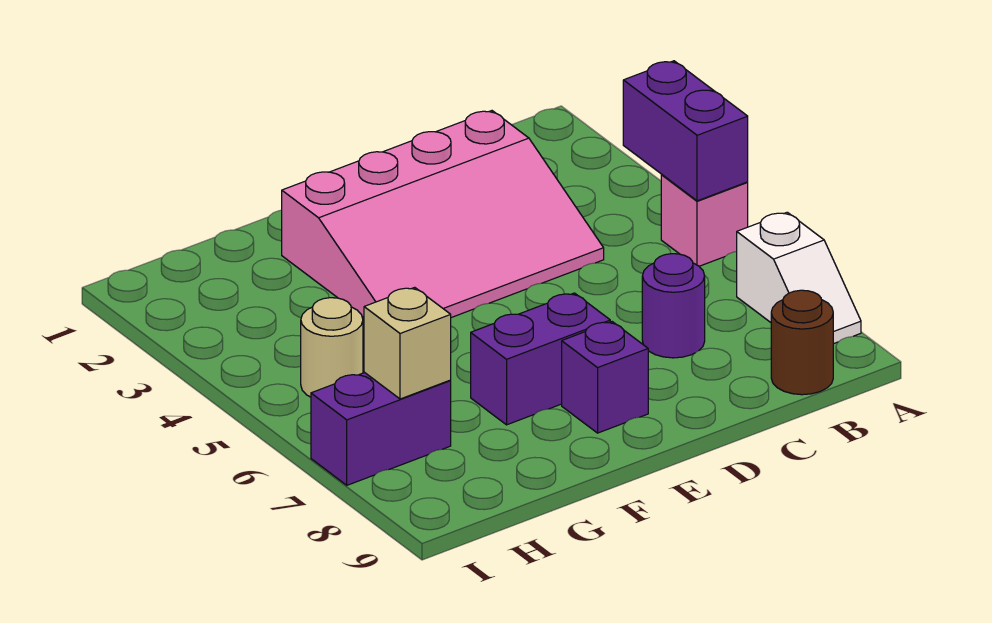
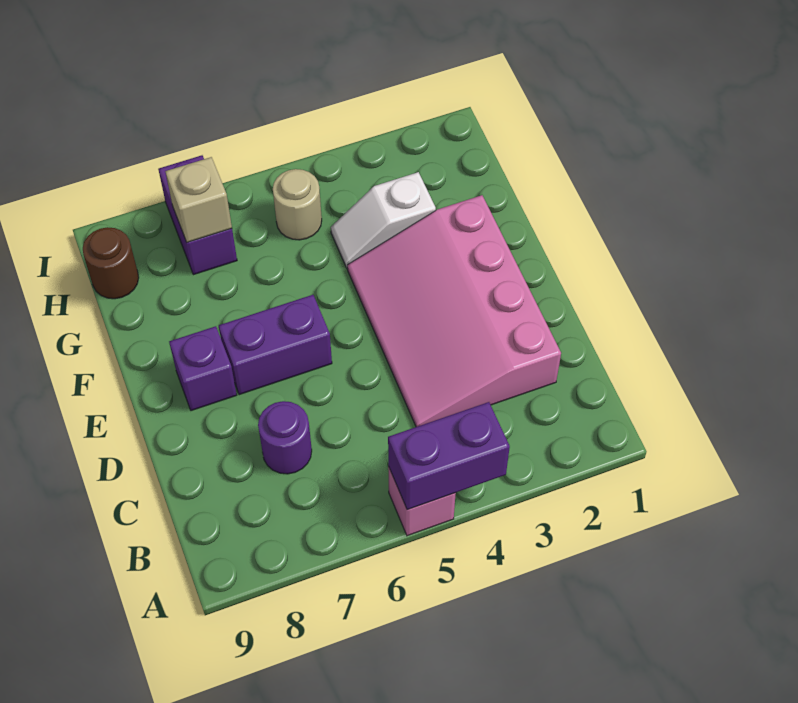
white slope A7:A8 level 1 top 7 -> white slope G3:G4 level 1 top 3
brown round brick B9 level 1 -> brown round brick H9 level 1
purple brick E7:F7 level 1 -> purple brick E6:E7 level 1

